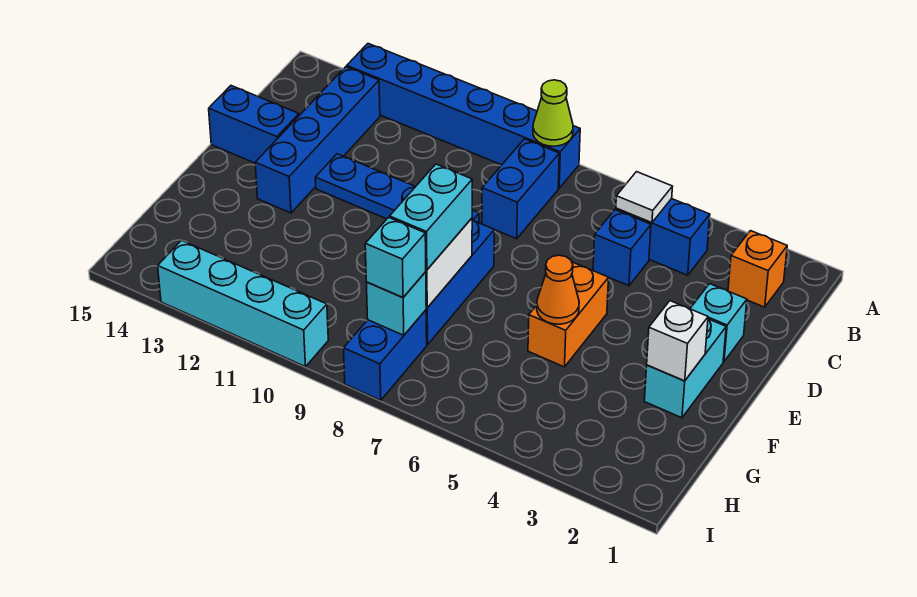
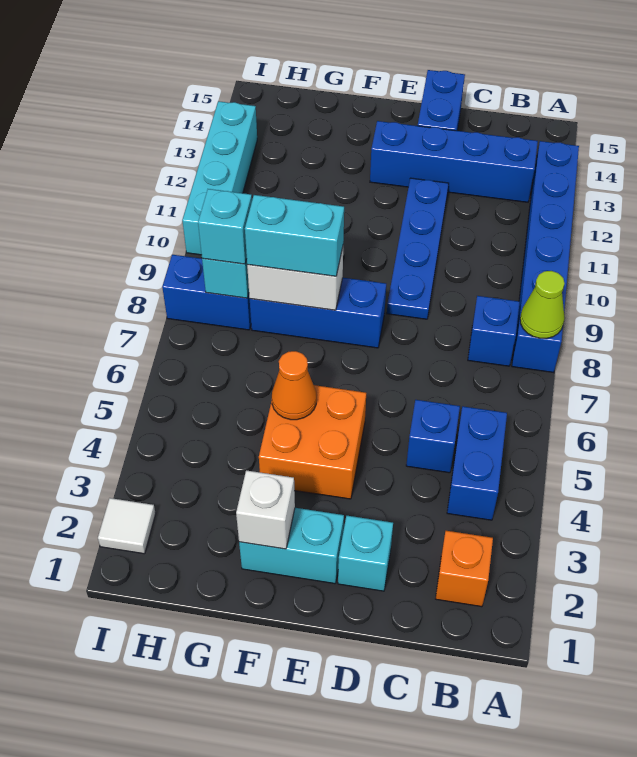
white tile B5 level 2 -> white tile I2 level 1
blue brick B8:C8 level 1 -> blue brick B8 level 1
orange brick E5:F5 level 1 -> orange brick E4:F5 level 1

